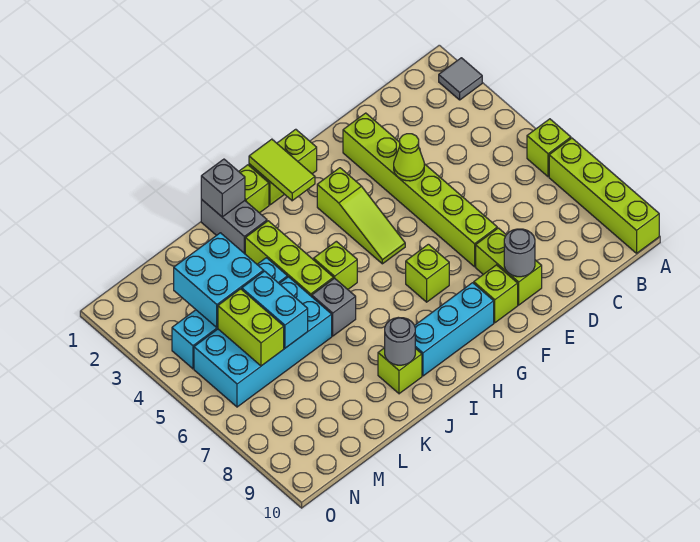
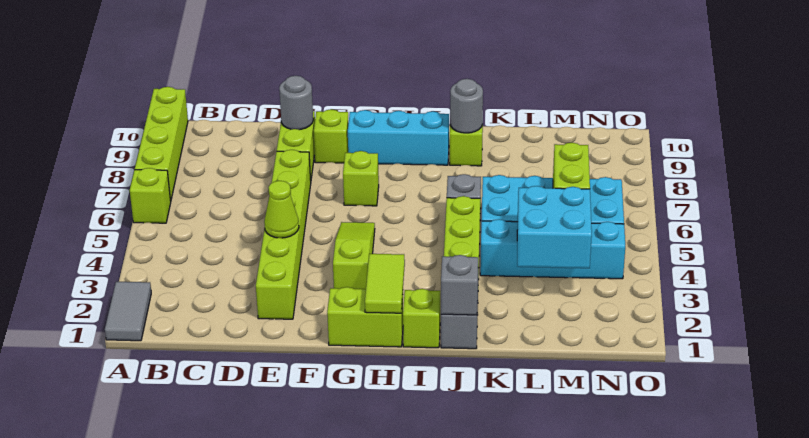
grey tile A2 level 1 -> grey tile A1:A2 level 1
lime brick I5 level 1 -> none
cyan brick L5:L6 level 2 -> none

